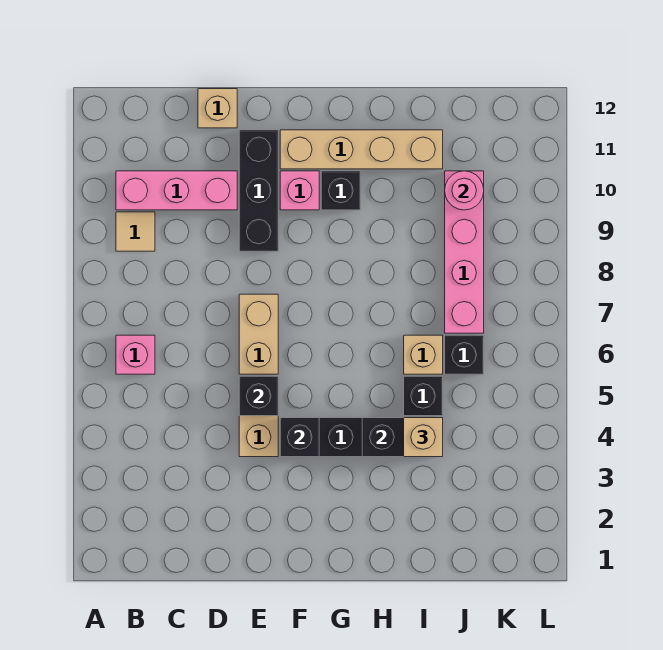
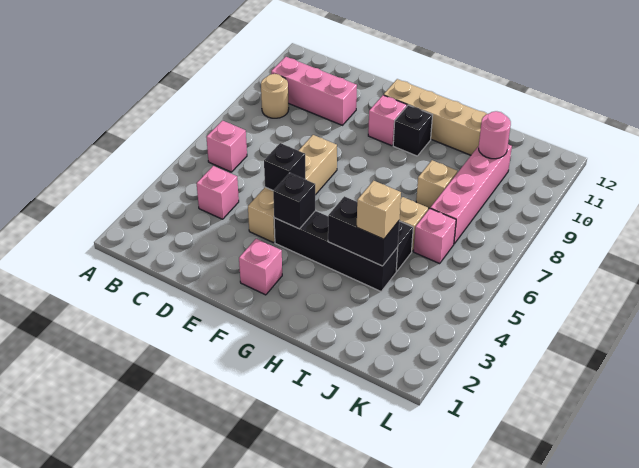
tan tile B9 level 1 -> tan round brick B9 level 1
none -> pink brick C4 level 1
tan brick D12 level 1 -> tan brick I8 level 1
black brick E9:E11 level 1 -> none
none -> pink brick F2 level 1
black brick J6 level 1 -> pink brick J6 level 1

